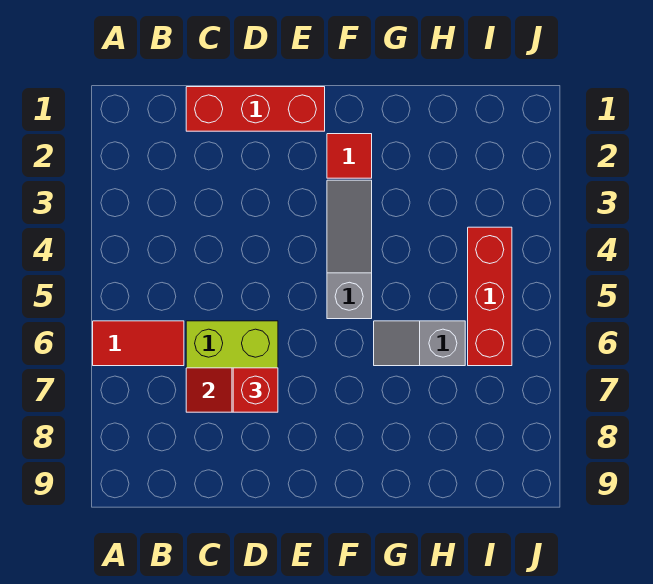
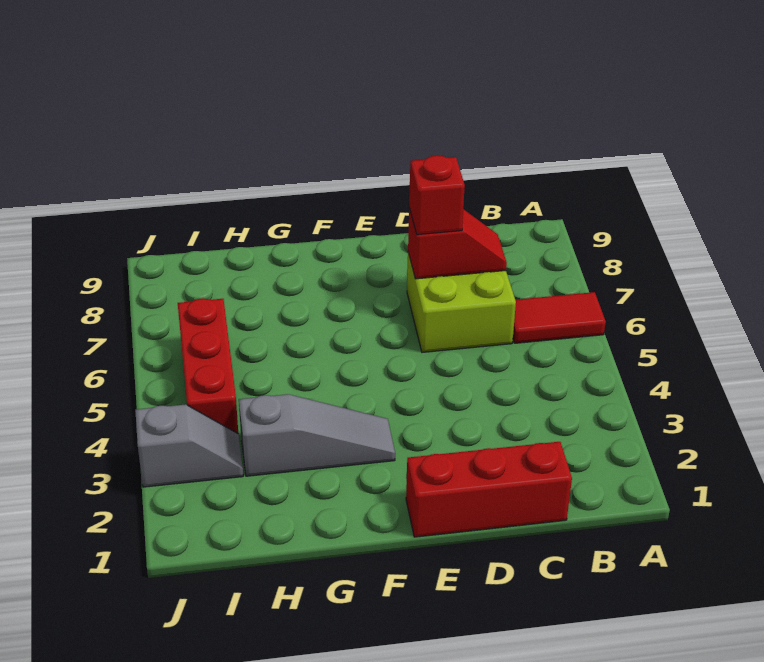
red tile F2 level 1 -> none
grey slope F3:F5 level 1 top 5 -> grey slope F3:H3 level 1 top H
grey slope G6:H6 level 1 top H -> grey slope I3:J3 level 1 top J

